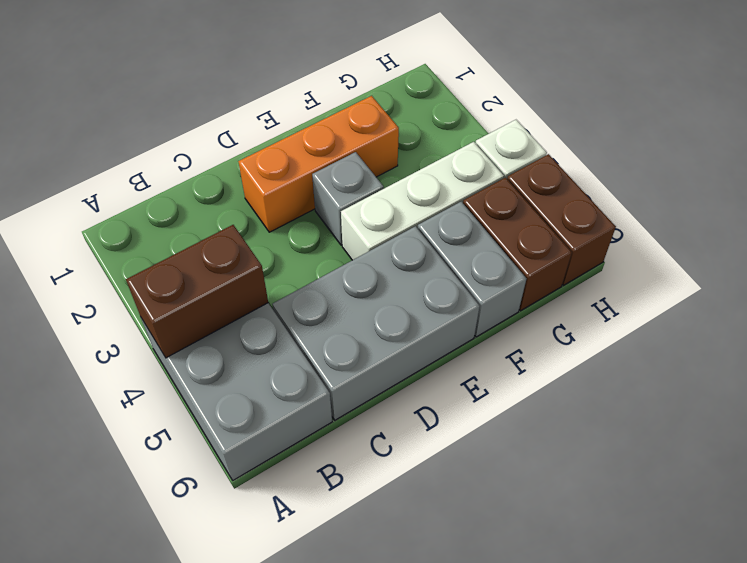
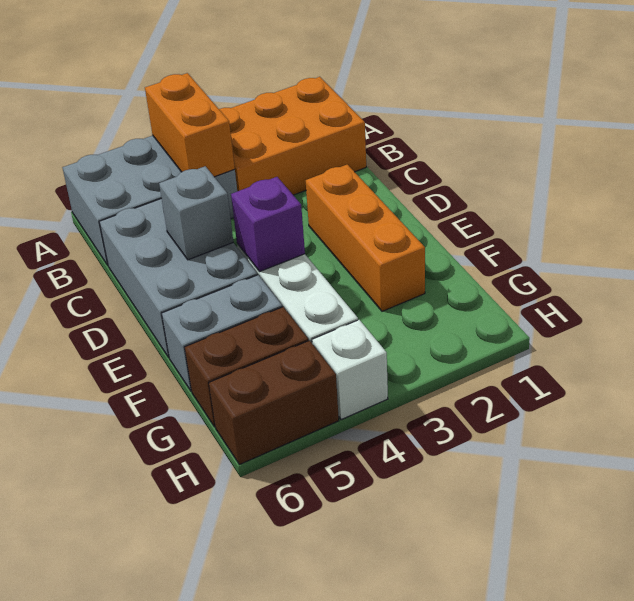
none -> orange brick A1:B3 level 1
brown brick A4:B4 level 2 -> orange brick A4:B4 level 2
grey brick E3 level 1 -> grey brick D5 level 2
none -> purple brick E4 level 2

